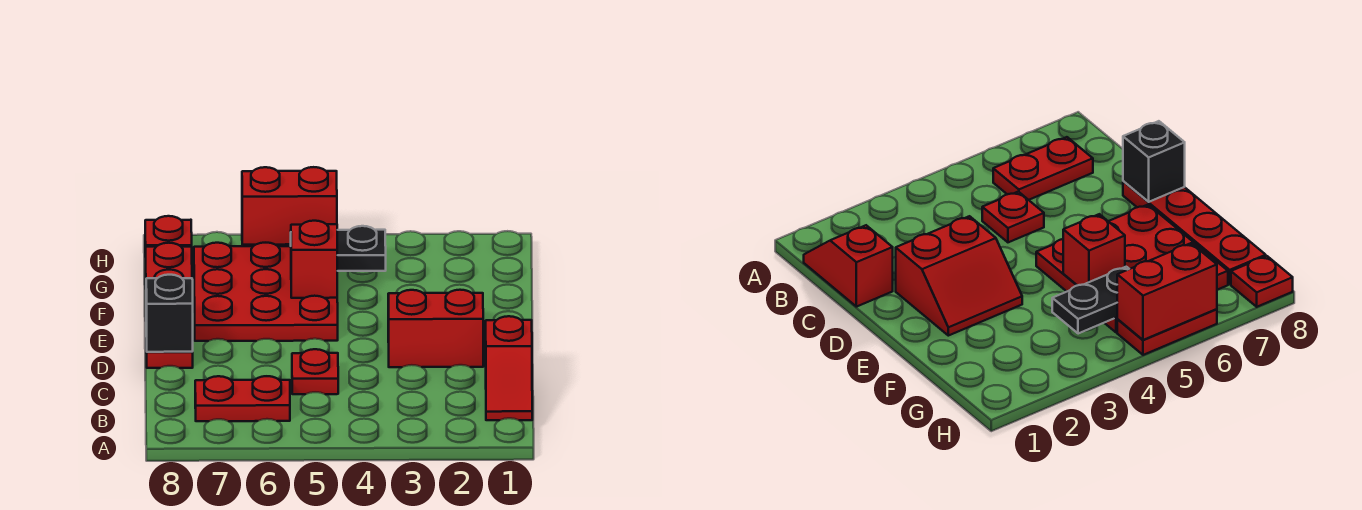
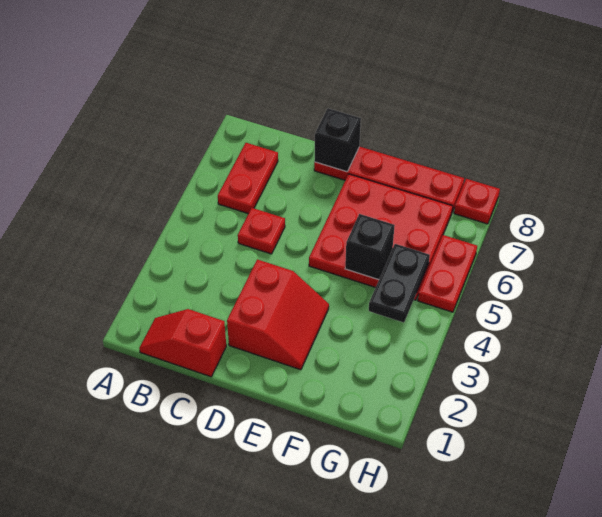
red brick F5 level 2 -> black brick F5 level 2
red brick H5:H6 level 2 -> none

